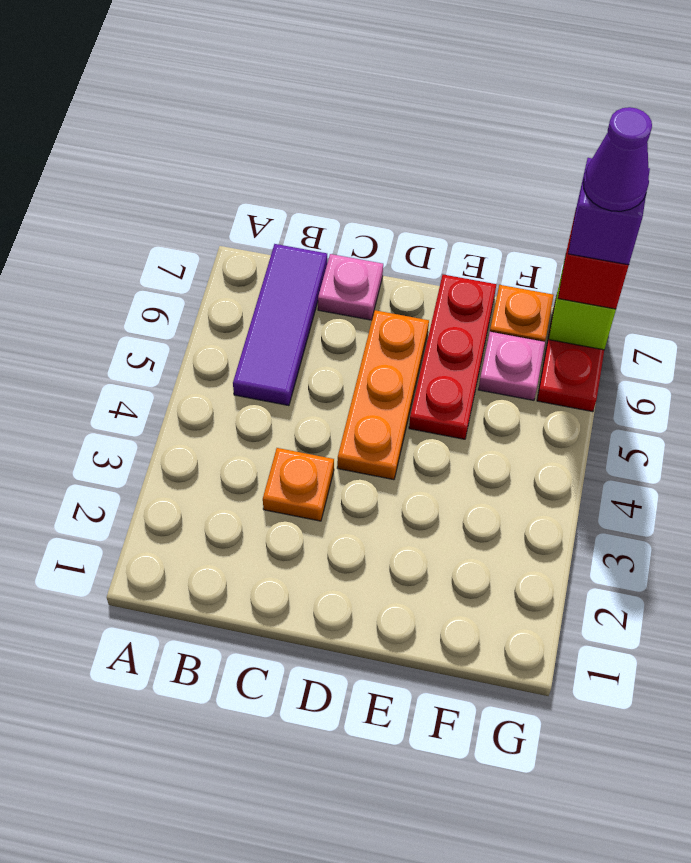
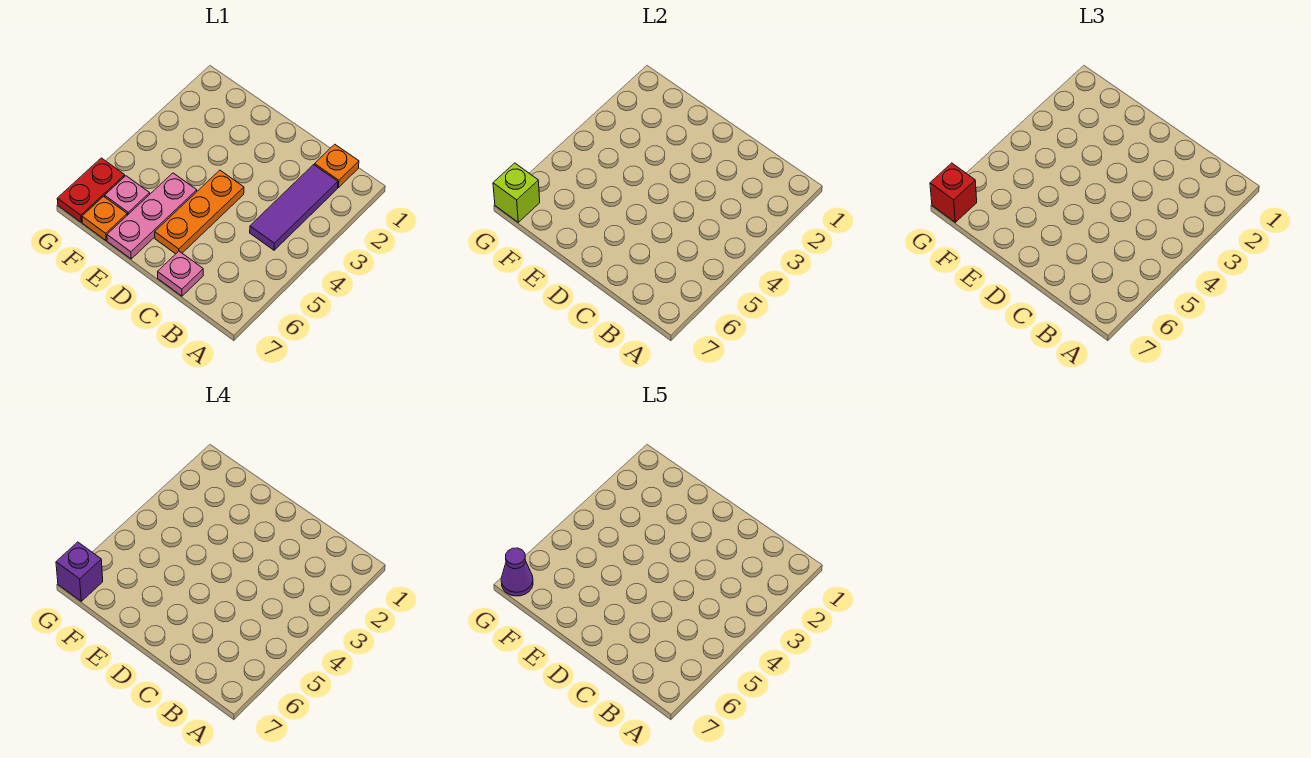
purple tile B5:B7 level 1 -> purple tile B2:B4 level 1
orange plate C3 level 1 -> orange plate B1 level 1
red plate E5:E7 level 1 -> pink plate E5:E7 level 1

